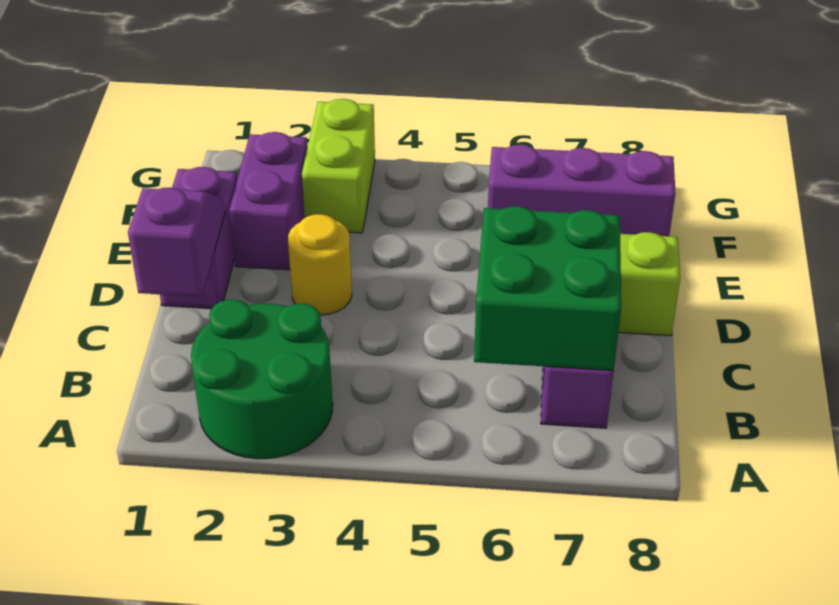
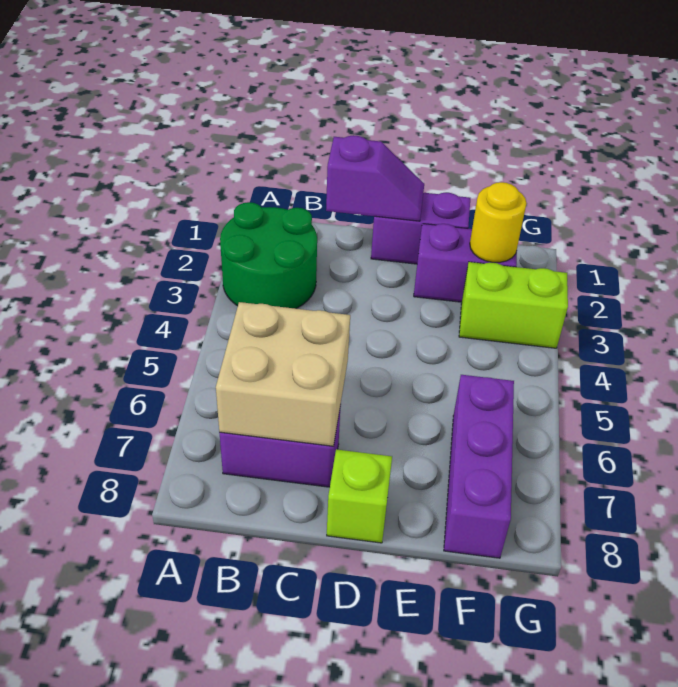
green brick B6:C7 level 2 -> tan brick B6:C7 level 2
yellow round brick D3 level 1 -> yellow round brick F2 level 2

